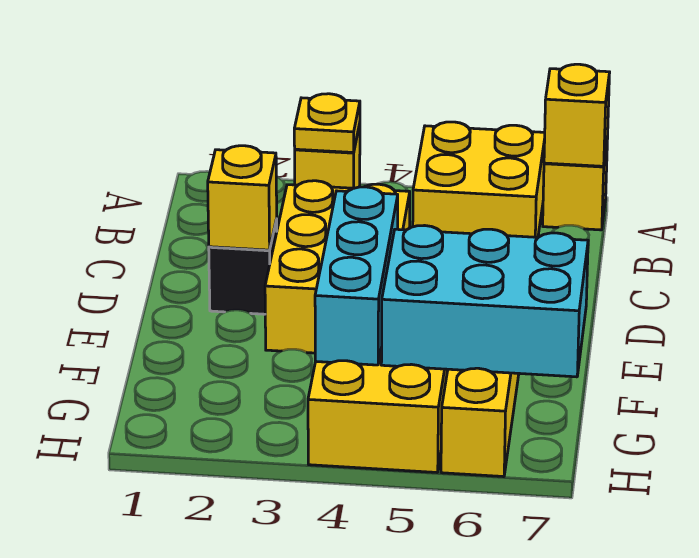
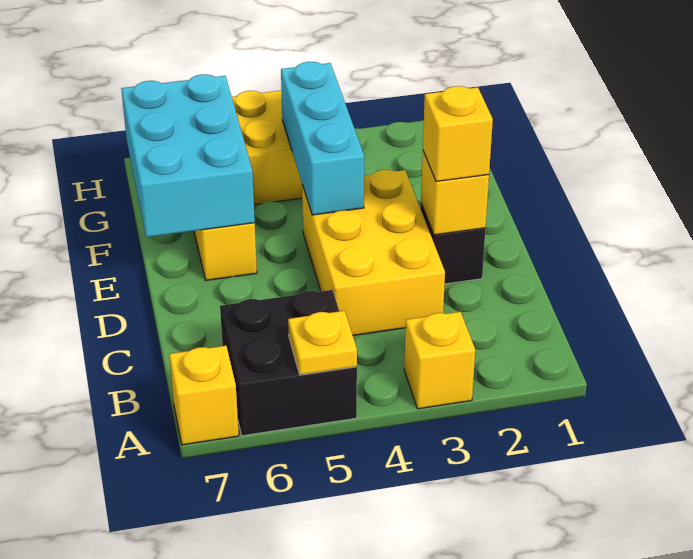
yellow plate A3 level 2 -> yellow plate A5 level 2
yellow brick A5:B6 level 1 -> black brick A5:B6 level 1
yellow brick A7 level 2 -> yellow brick D2 level 3
cyan brick F5:G7 level 2 -> cyan brick E6:G7 level 2

